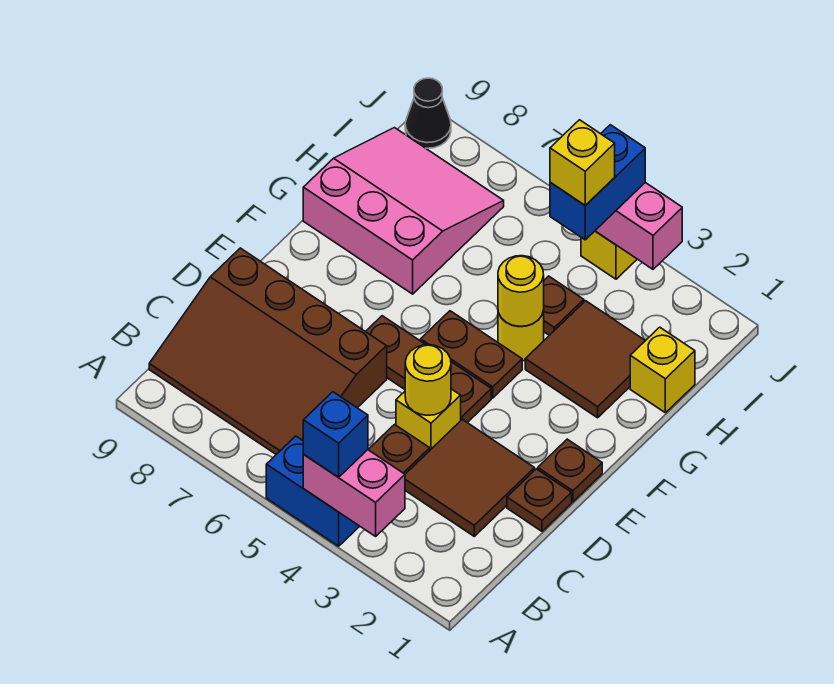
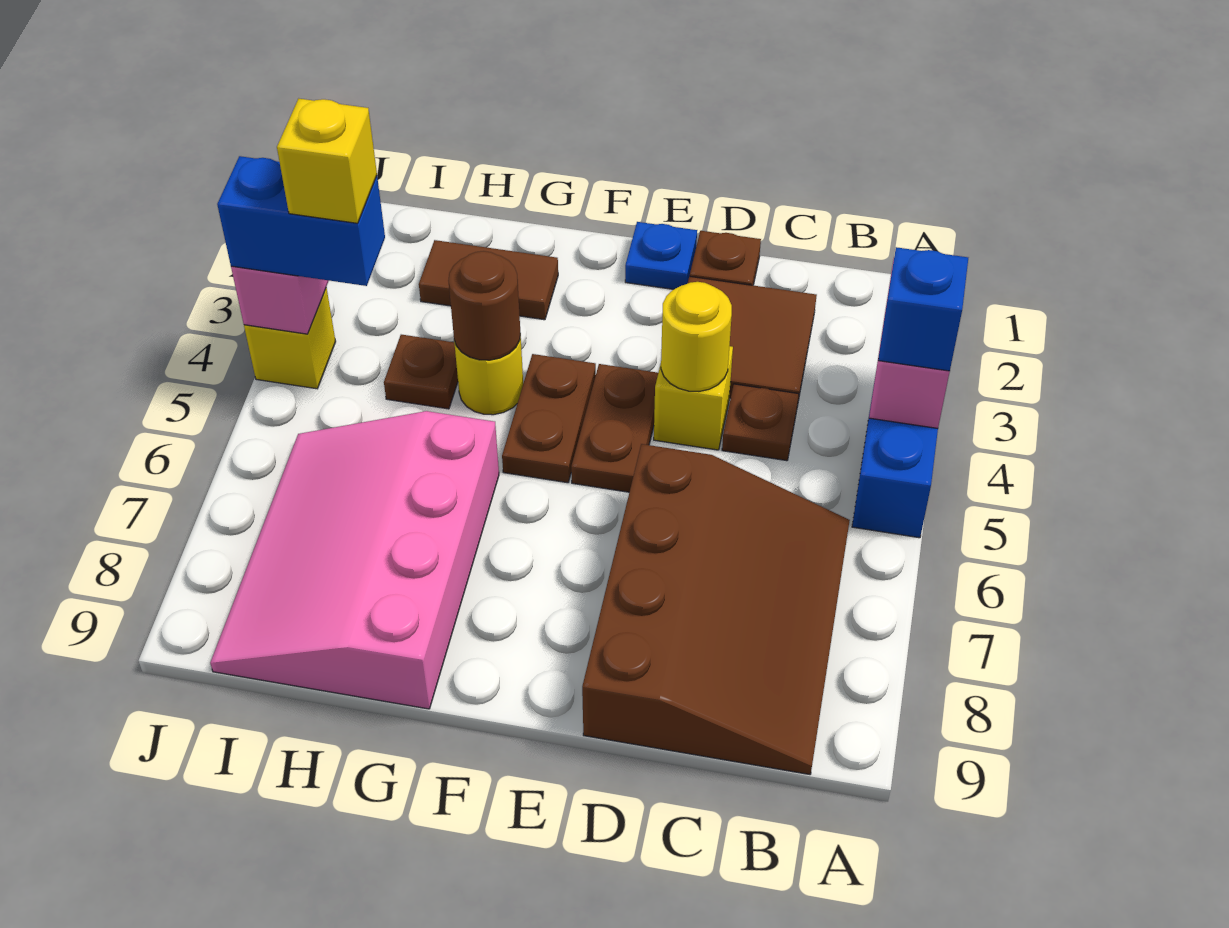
brown plate E1 level 1 -> blue plate E1 level 1
brown plate E4:E6 level 1 -> brown plate E4:E5 level 1
brown tile G2:H3 level 1 -> brown tile G2:H2 level 1
yellow round brick G4 level 2 -> brown round brick G4 level 2
pink slope G7:I9 level 1 top G -> pink slope G6:I9 level 1 top G
yellow brick H1 level 1 -> none
black cone J9 level 1 -> none

